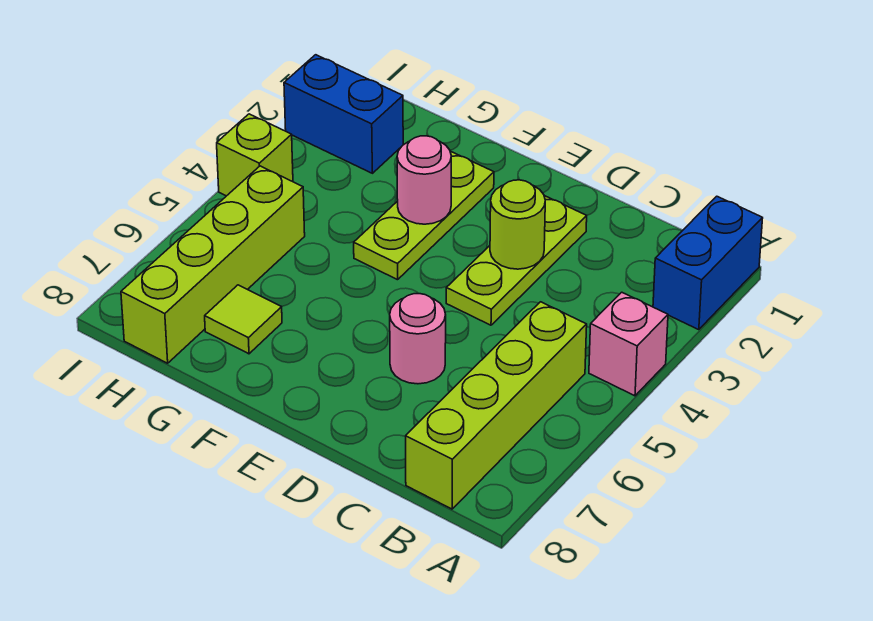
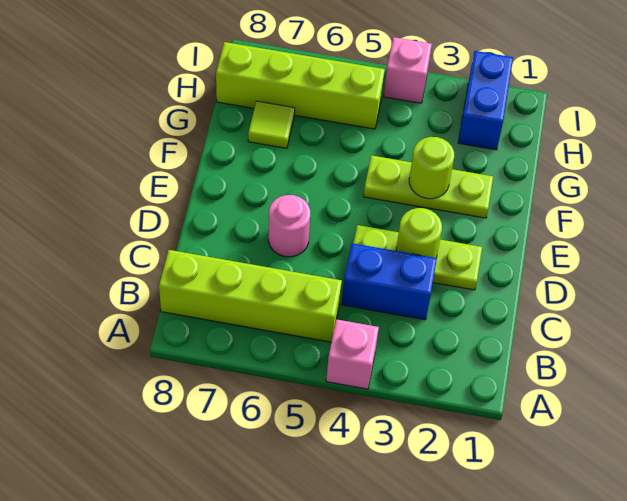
blue brick A1:A2 level 1 -> blue brick C3:C4 level 1
pink round brick F3 level 2 -> lime round brick F3 level 2
lime brick I4 level 1 -> pink brick I4 level 1

